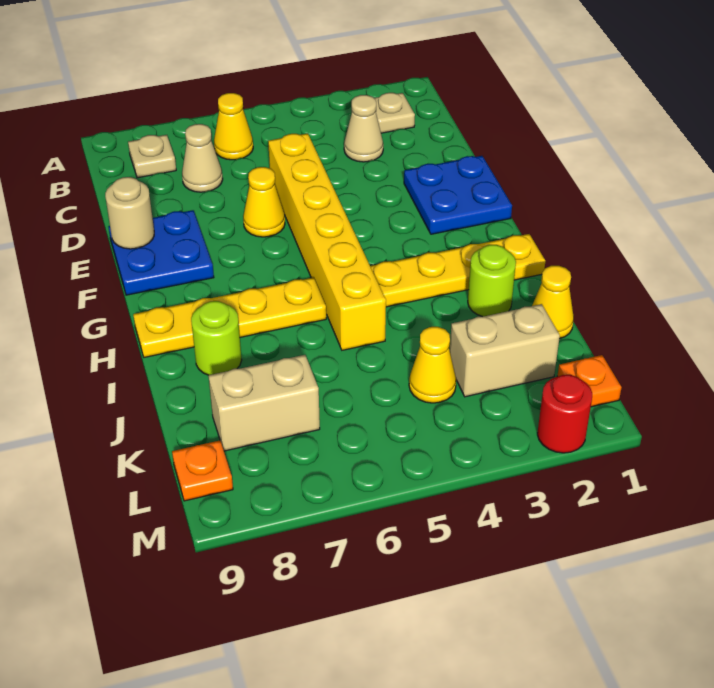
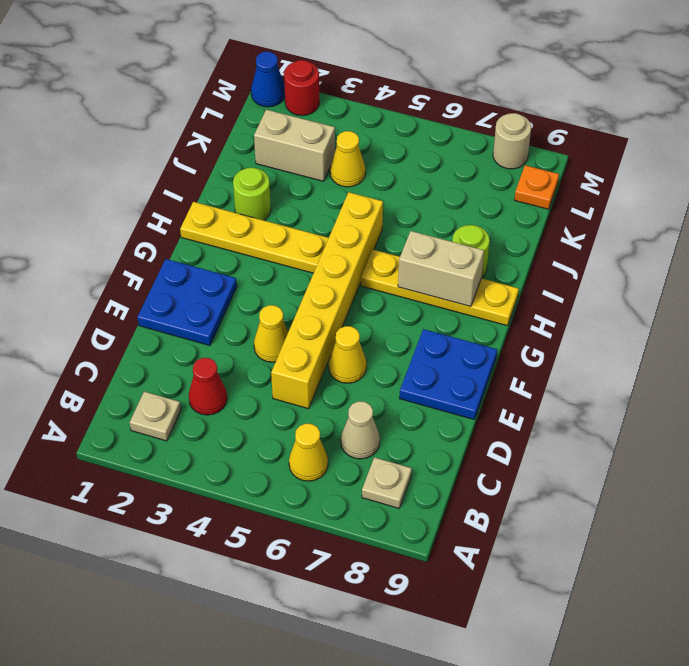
tan cone C3 level 1 -> red cone C3 level 1
tan round brick E9 level 2 -> tan round brick M8 level 1
yellow cone J1 level 1 -> yellow cone E4 level 1
tan brick K7:K8 level 1 -> tan brick H7:H8 level 2
orange plate L1 level 1 -> none
none -> blue cone M1 level 1

